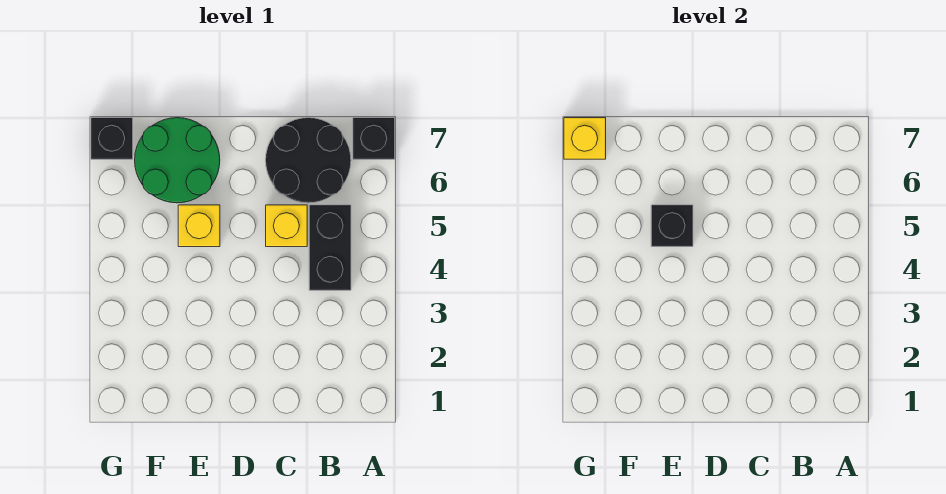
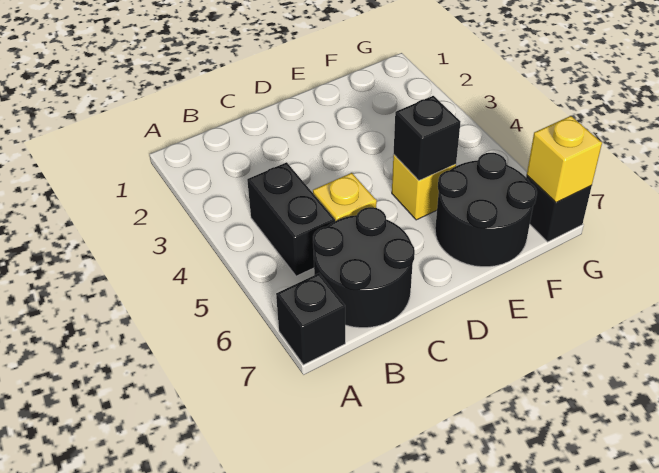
green round brick E6:F7 level 1 -> black round brick E6:F7 level 1

